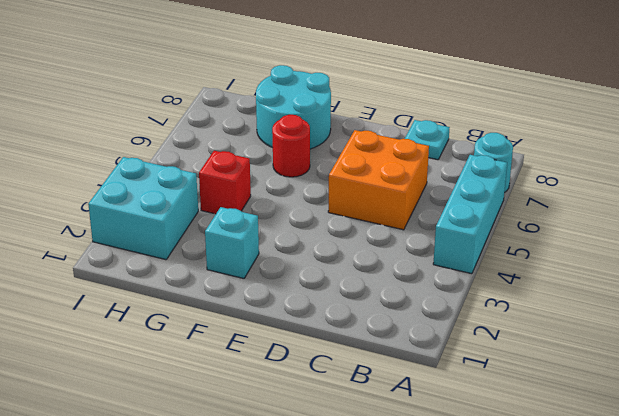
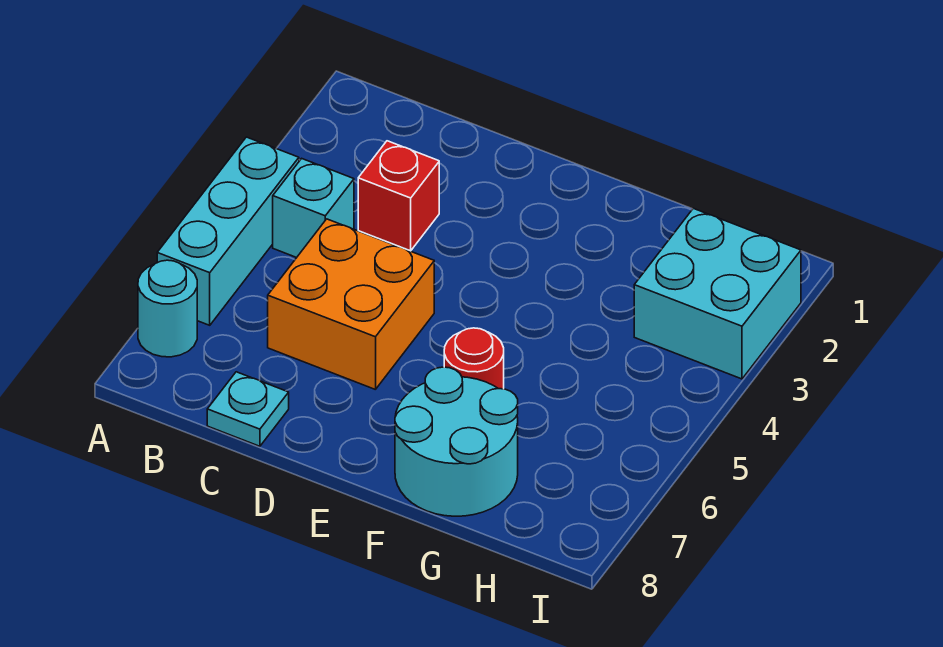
cyan brick F2 level 1 -> cyan brick B4 level 1
red brick G4 level 1 -> red brick C3 level 1

